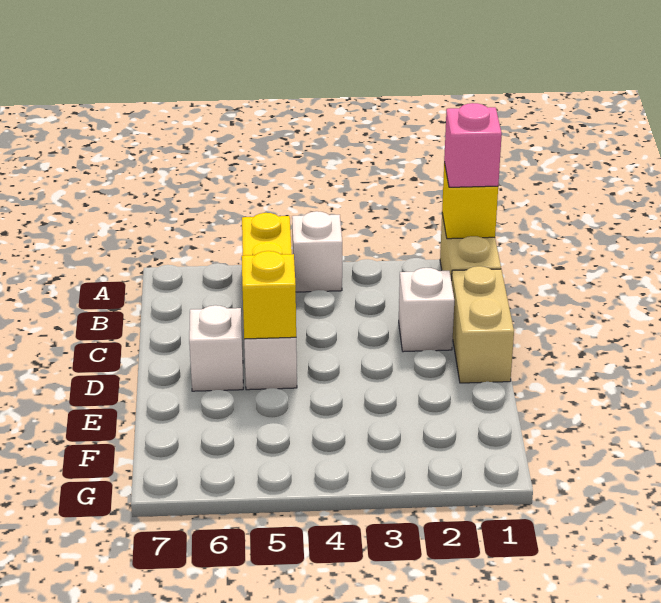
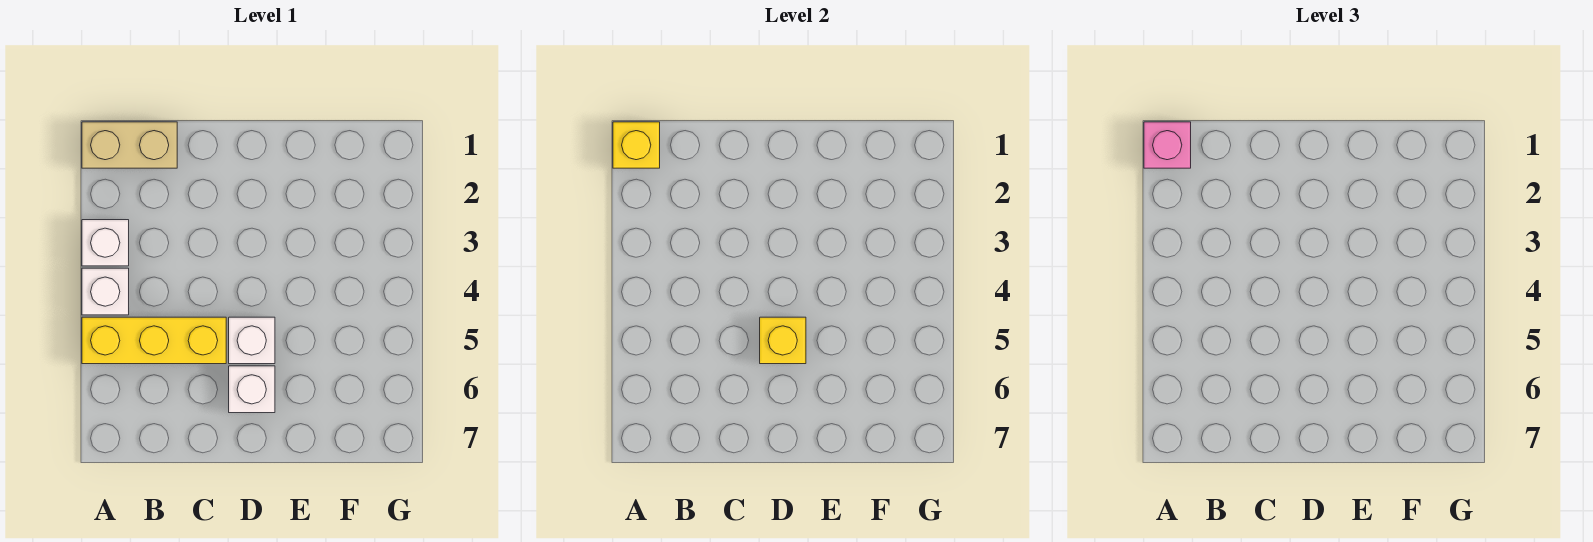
tan brick C1:D1 level 1 -> none
white brick C2 level 1 -> white brick A3 level 1

